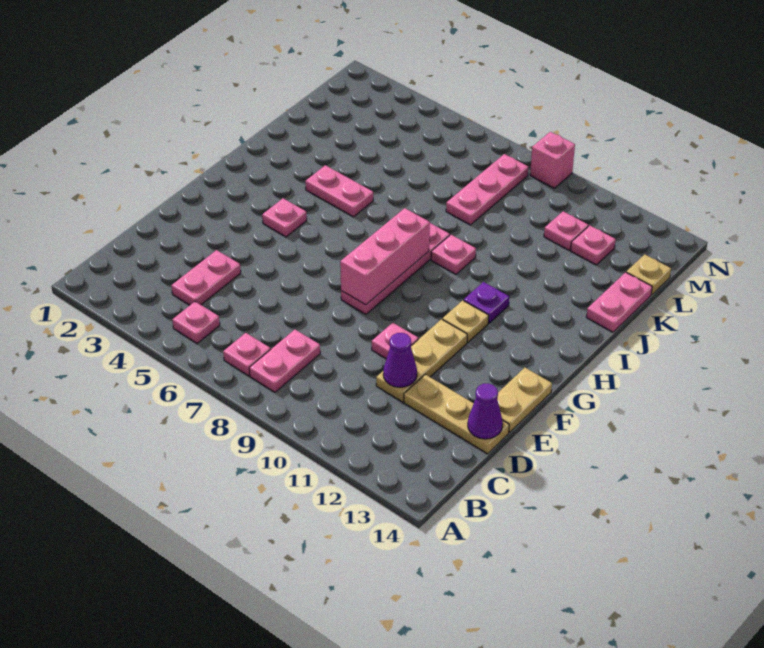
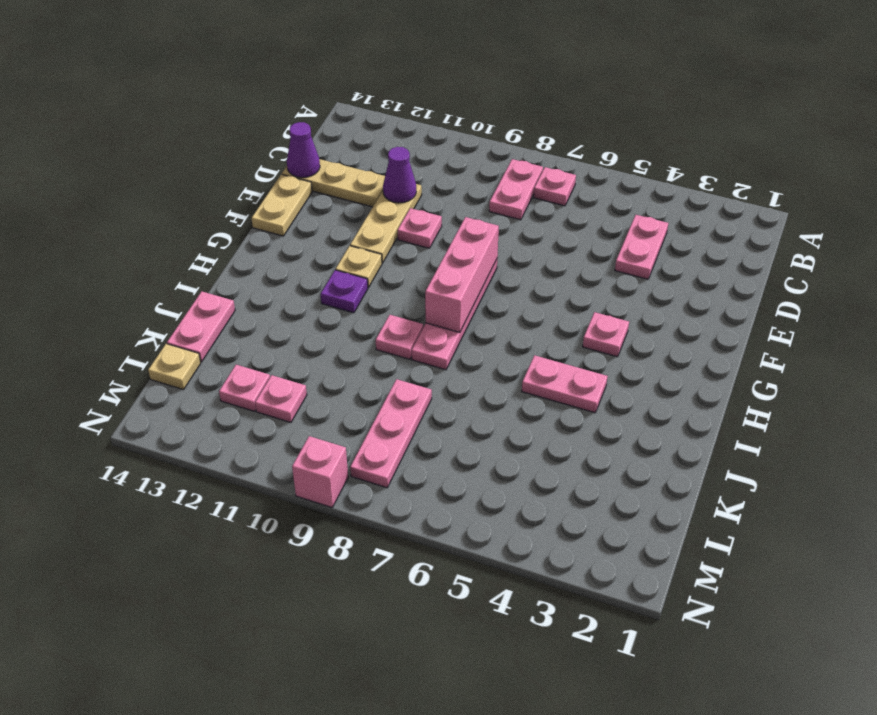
pink plate B5 level 1 -> none

